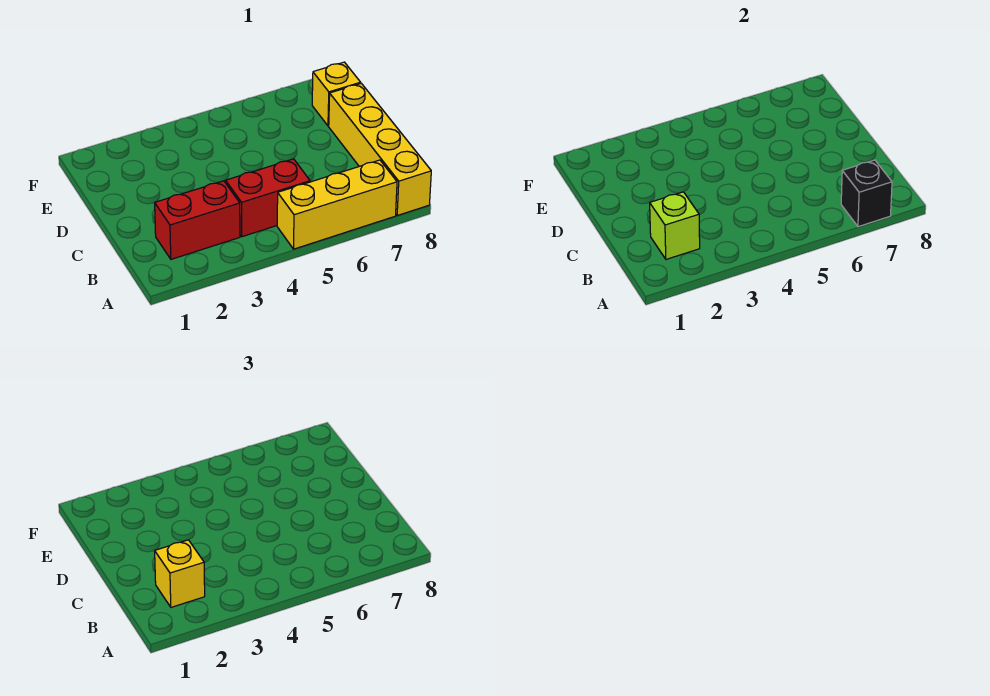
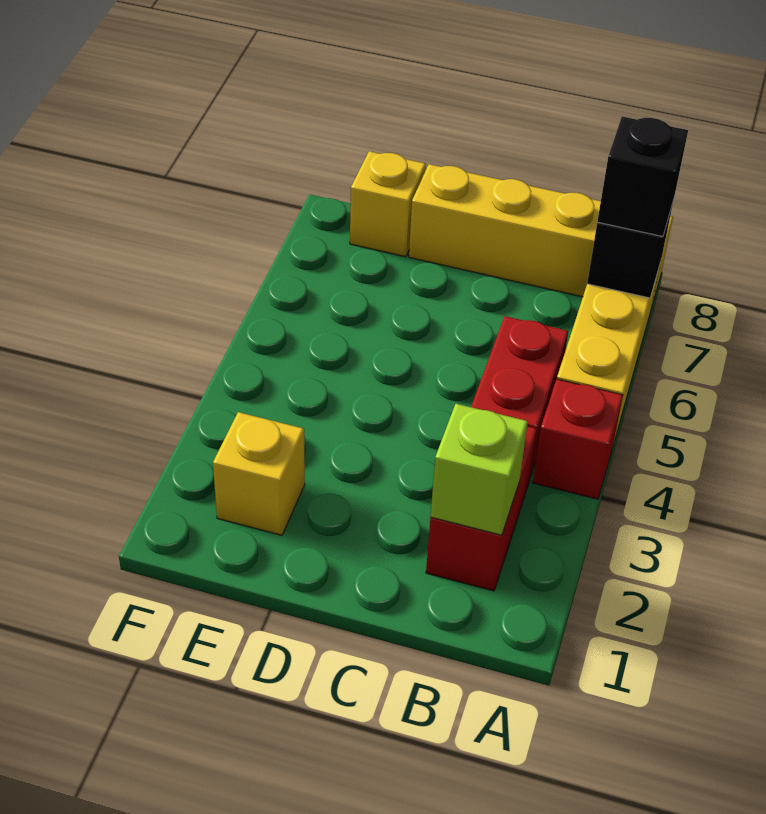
none -> red brick A4 level 1
none -> black brick A7 level 3
yellow brick B2 level 3 -> yellow brick E2 level 1

